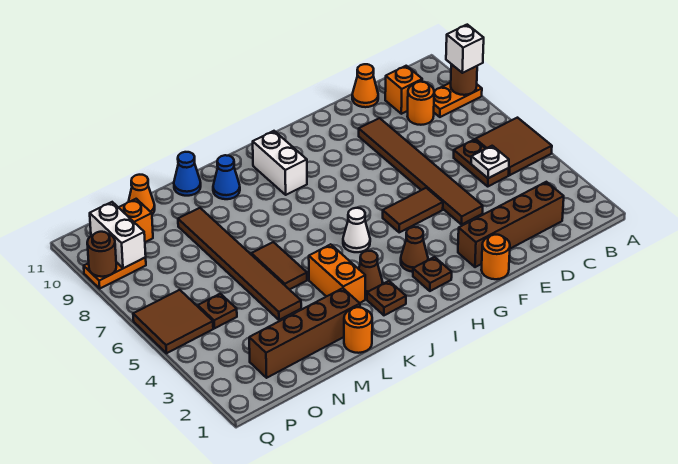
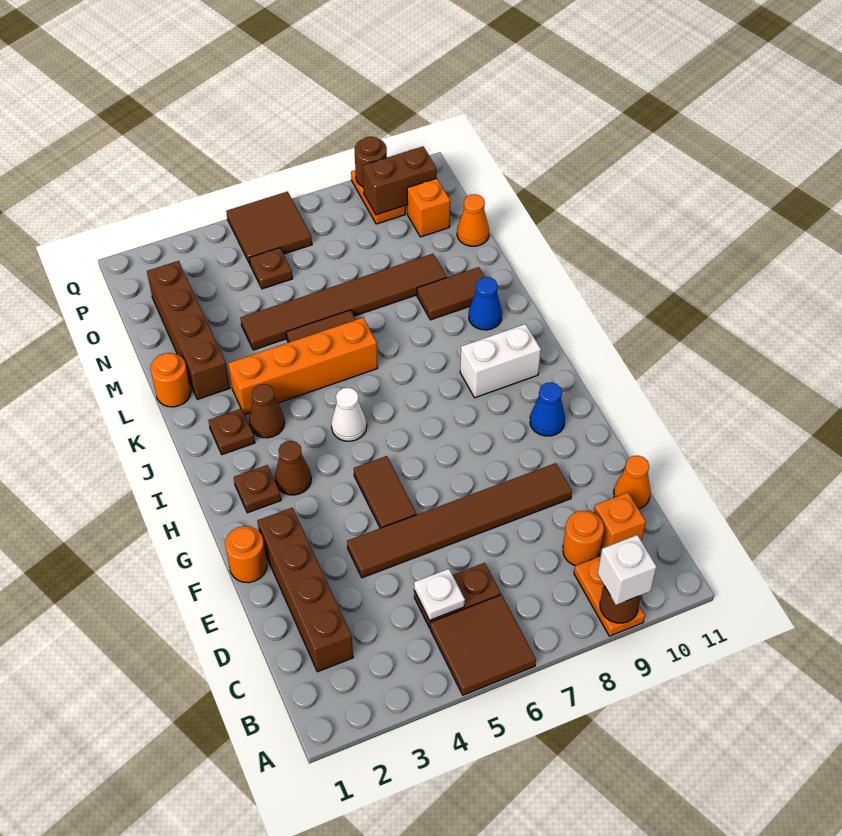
orange brick K3:K4 level 1 -> orange brick K3:K6 level 1
none -> brown tile L9:L10 level 1
blue cone L11 level 1 -> blue cone G10 level 1
white brick P9:P10 level 2 -> brown brick P9:P10 level 2

